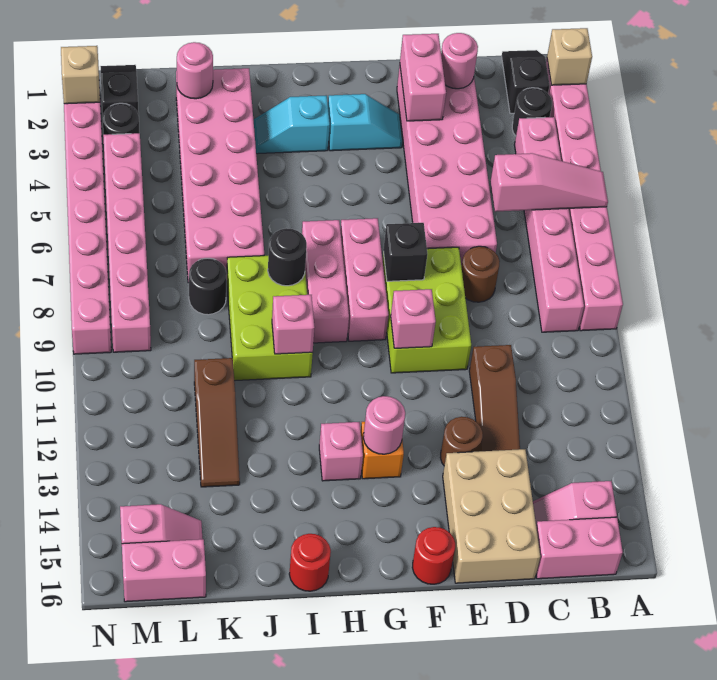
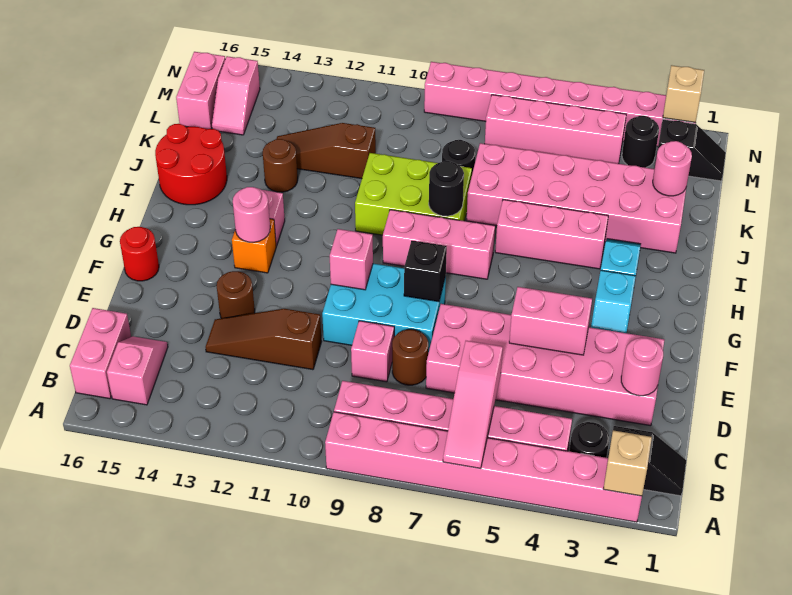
tan brick D14:E16 level 1 -> none
pink brick E2:E3 level 2 -> pink brick E4:E5 level 2
lime brick E8:F10 level 1 -> cyan brick E8:F10 level 1
pink brick G7:G9 level 1 -> pink brick I4:I6 level 1
pink brick I10 level 2 -> pink brick D9 level 1
red round brick I16 level 1 -> red round brick I15:J16 level 1
none -> brown round brick J13 level 1
pink brick M4:M9 level 1 -> pink brick M4:M7 level 1

